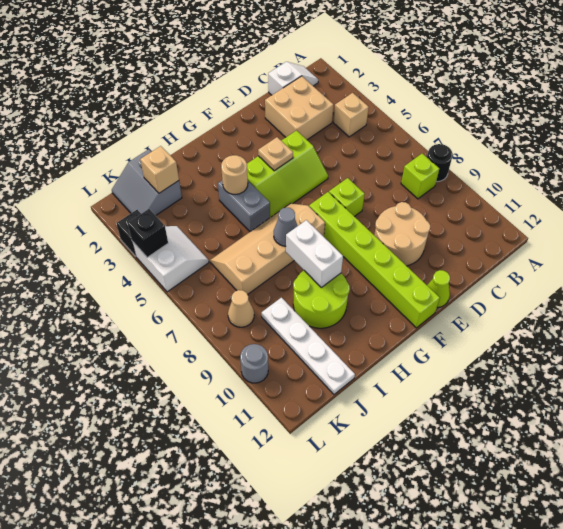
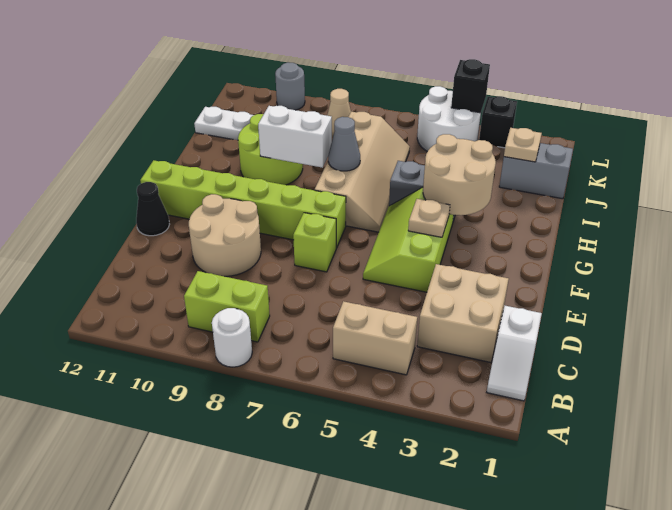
black round brick A8 level 1 -> white round brick A8 level 1
tan brick B4 level 1 -> tan brick B4:B5 level 1
lime brick B8 level 1 -> lime brick B8:B9 level 1
lime cone E12 level 1 -> black cone E12 level 1
tan round brick H4 level 2 -> tan round brick G3:H4 level 2
tan brick J2 level 2 -> tan plate J2 level 2
white slope K4:L5 level 1 top L -> white round brick K4:L5 level 1

